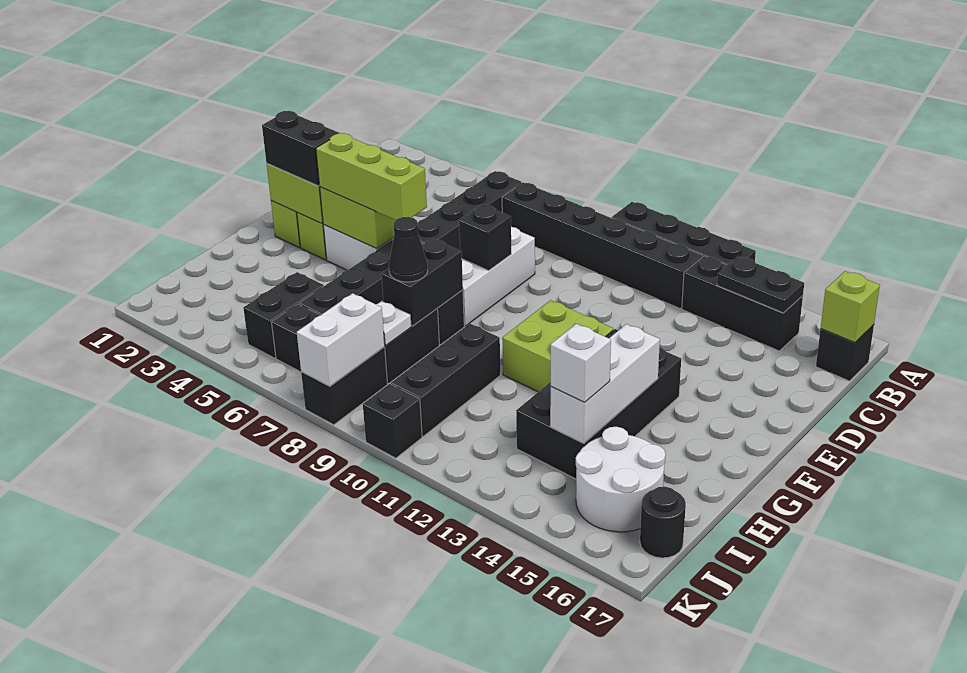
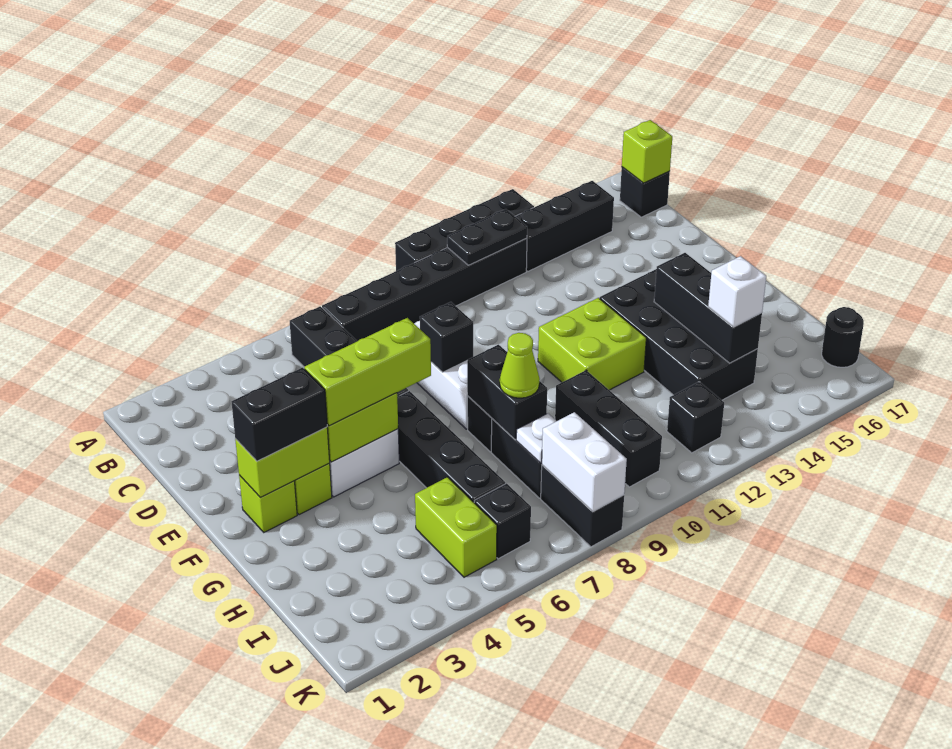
black plate B14:B15 level 2 -> black plate B11:B12 level 2
white brick G14:I14 level 2 -> black brick G14:I14 level 2
black cone H8 level 3 -> lime cone H8 level 3
black brick I5:J5 level 1 -> lime brick I5:J5 level 1
white round brick I15:J16 level 1 -> none
black brick K10 level 1 -> black brick J12 level 1

